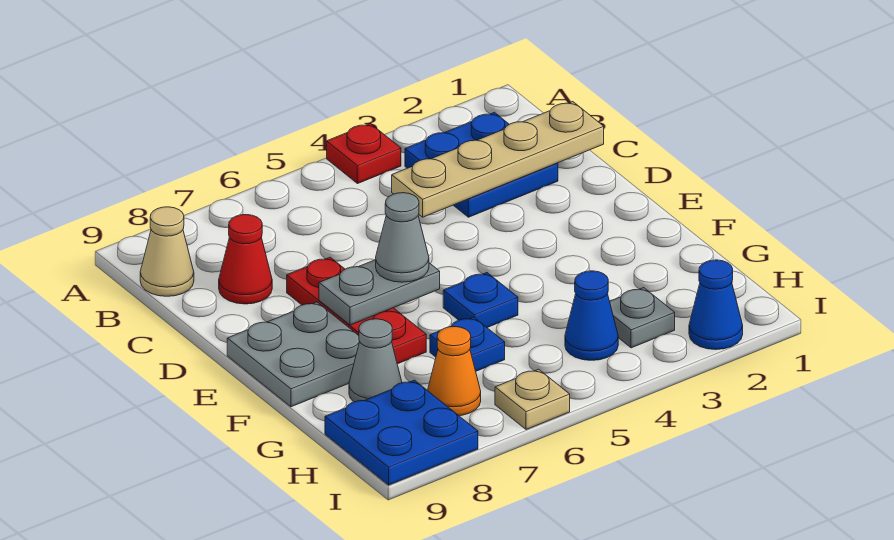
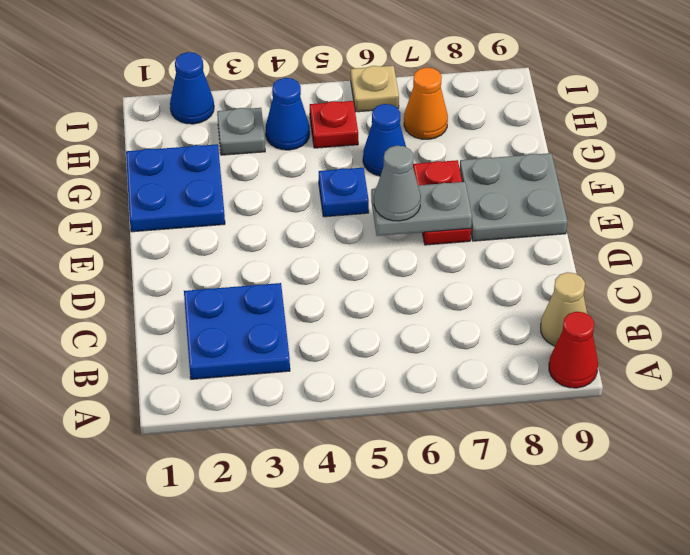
red plate A4 level 1 -> red plate H5 level 1
tan plate C1:C4 level 2 -> none
red cone C8 level 1 -> red cone A9 level 1
red plate D7:F7 level 1 -> red plate E7:F7 level 1
blue plate G6 level 1 -> blue cone G6 level 1
grey cone G8 level 1 -> none
blue plate H8:I9 level 1 -> blue plate F1:G2 level 1

